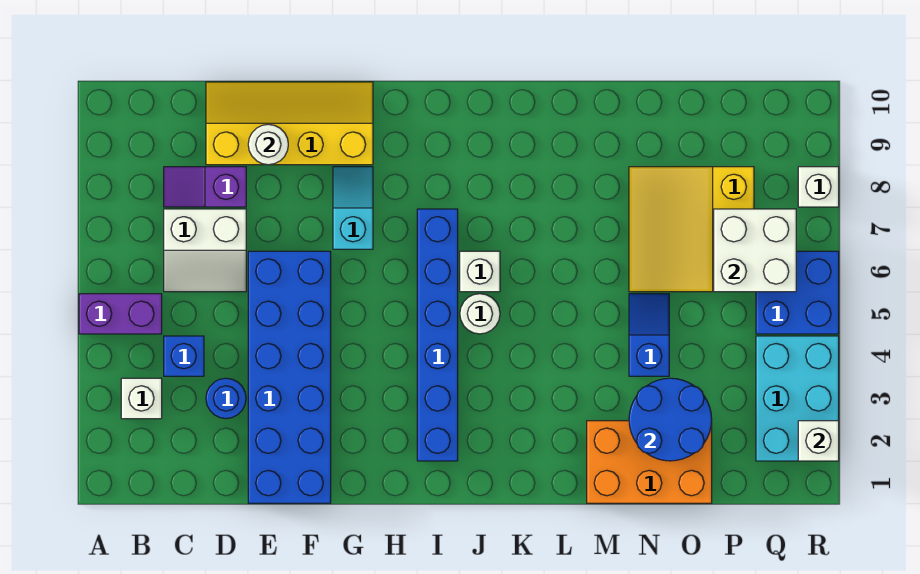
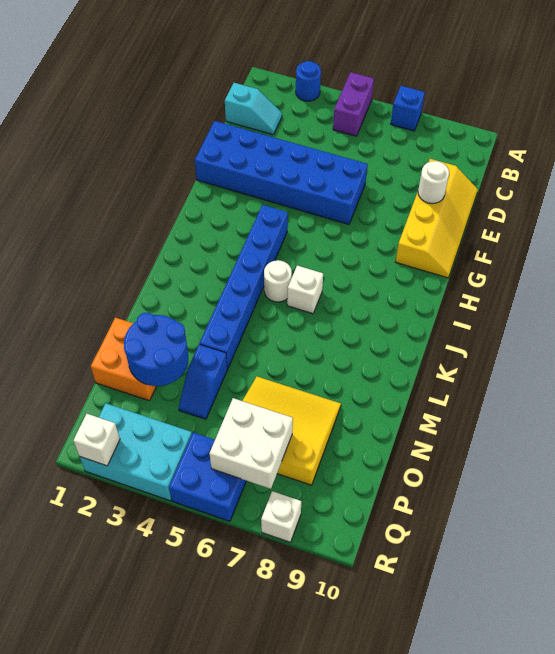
white brick B3 level 1 -> none
blue brick C4 level 1 -> blue brick A7 level 1
white slope C6:D7 level 1 top 7 -> none
purple slope C8:D8 level 1 top D -> none
blue round brick D3 level 1 -> blue round brick A3 level 1
cyan slope G7:G8 level 1 top 7 -> cyan slope C1:C2 level 1 top 1
blue brick I2:I7 level 1 -> blue brick H4:M4 level 1
orange brick M1:O2 level 1 -> orange brick N1:O2 level 1
blue slope N4:N5 level 1 top 4 -> blue slope N4:O4 level 1 top N

